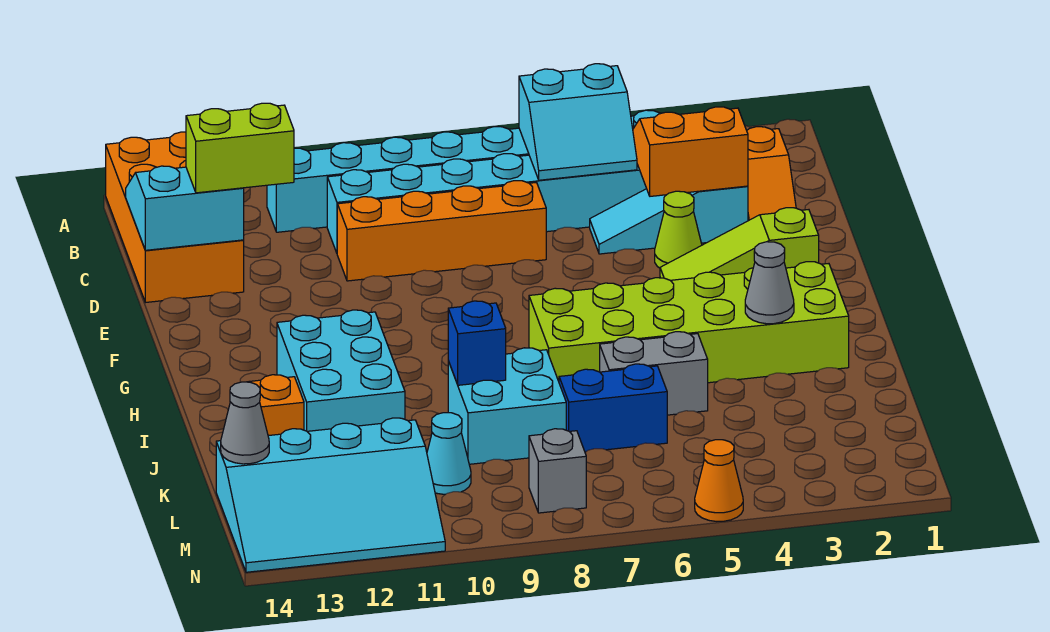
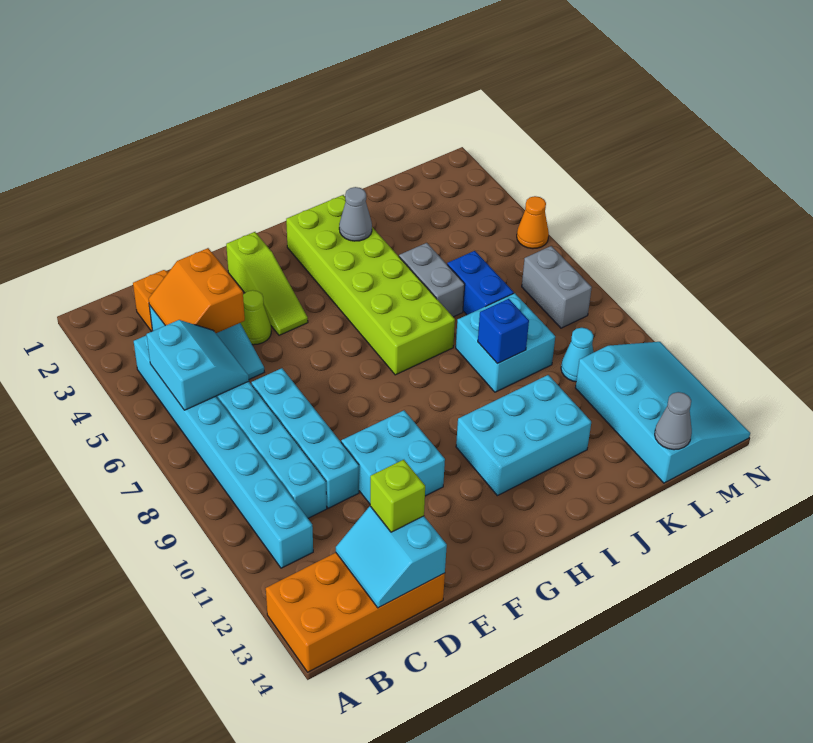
orange brick D7:D10 level 1 -> cyan brick D7:D10 level 1
lime brick D12:D13 level 3 -> lime brick D13 level 3
none -> cyan brick E10:F11 level 1
orange brick J13 level 1 -> none
grey brick M8 level 1 -> grey brick M7:M8 level 1

